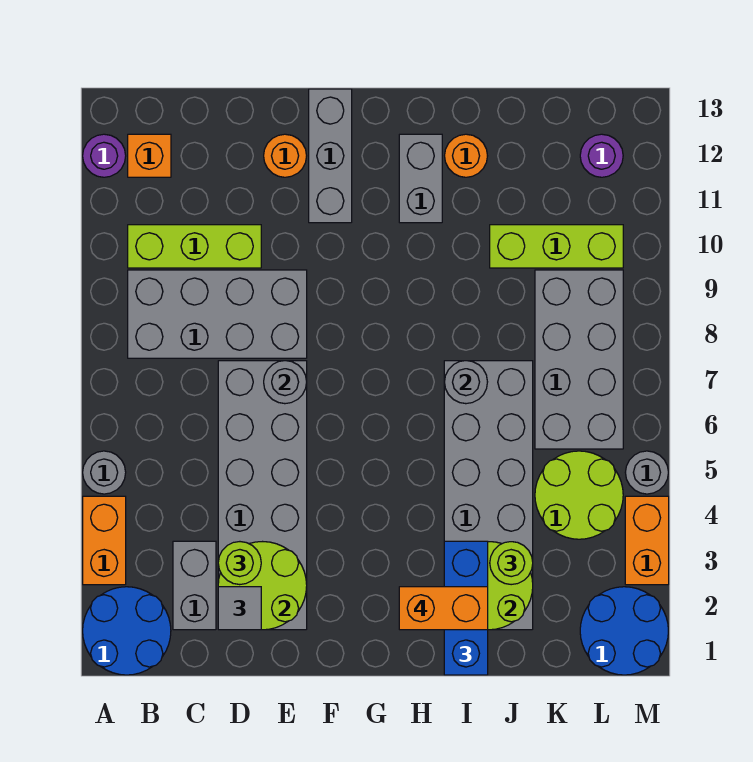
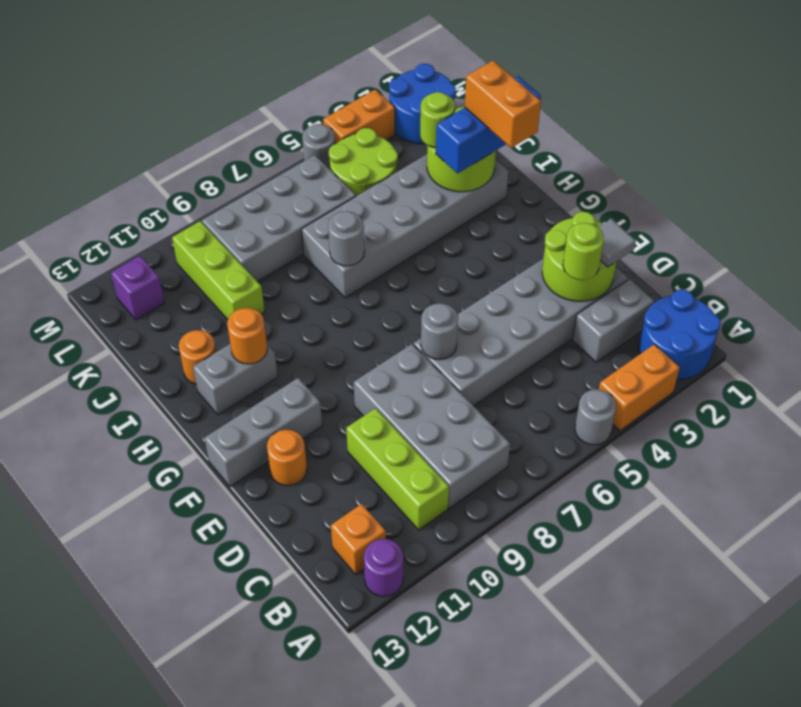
none -> orange round brick H11 level 2
purple round brick L12 level 1 -> purple brick L12 level 1

